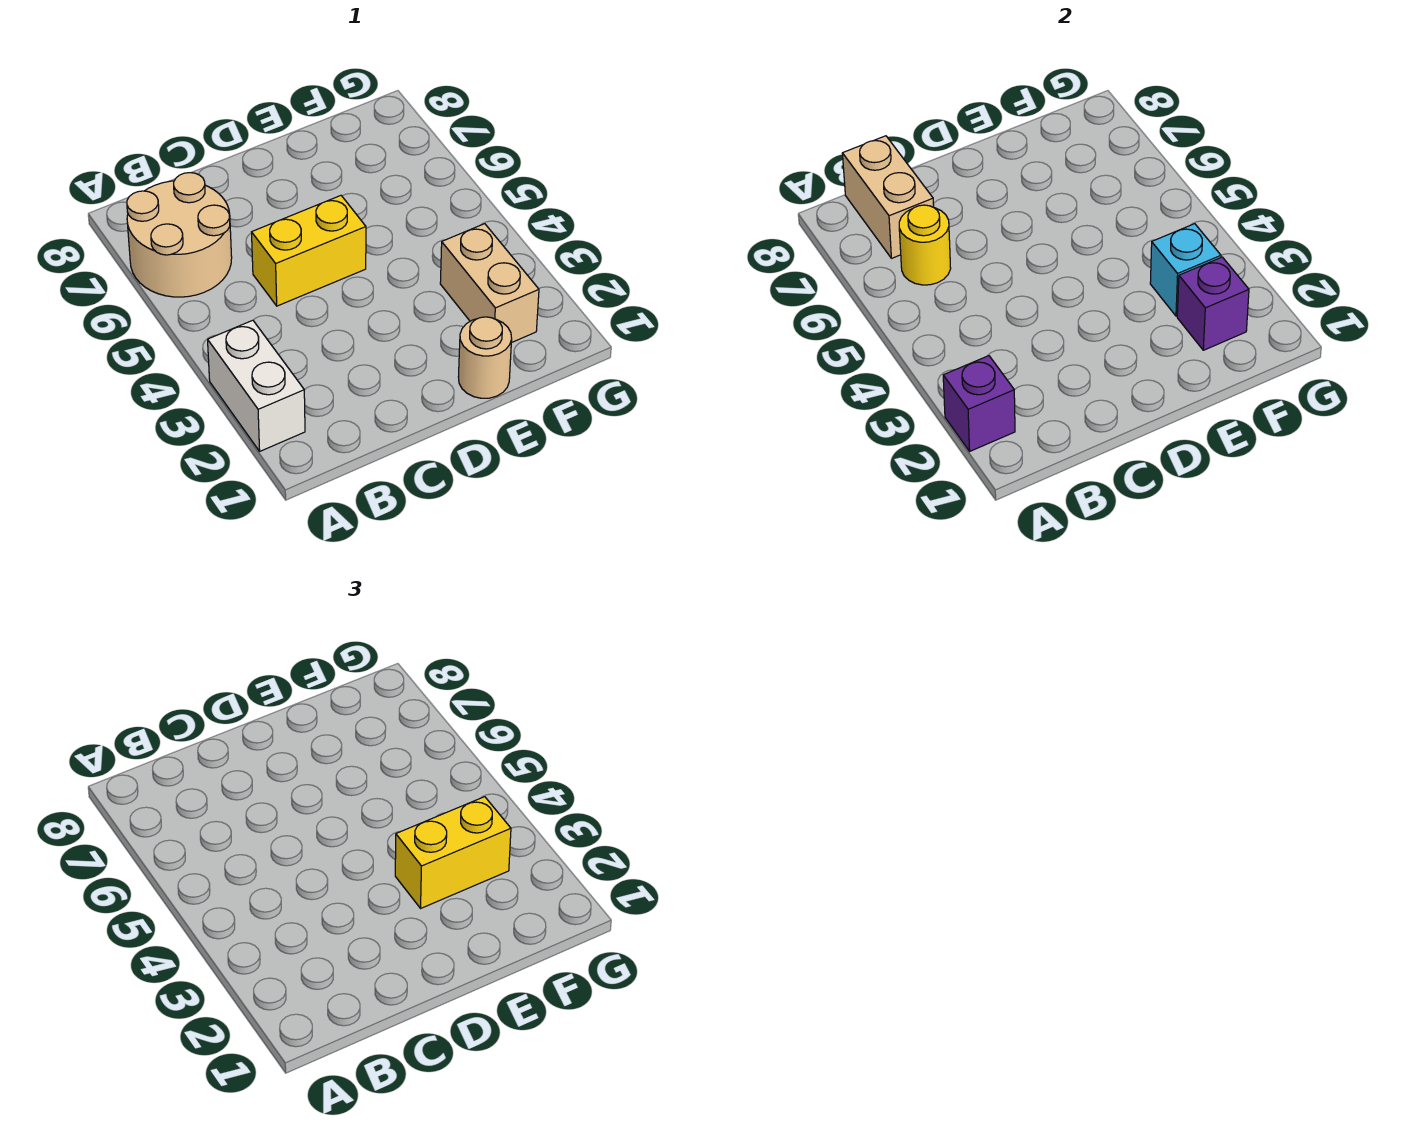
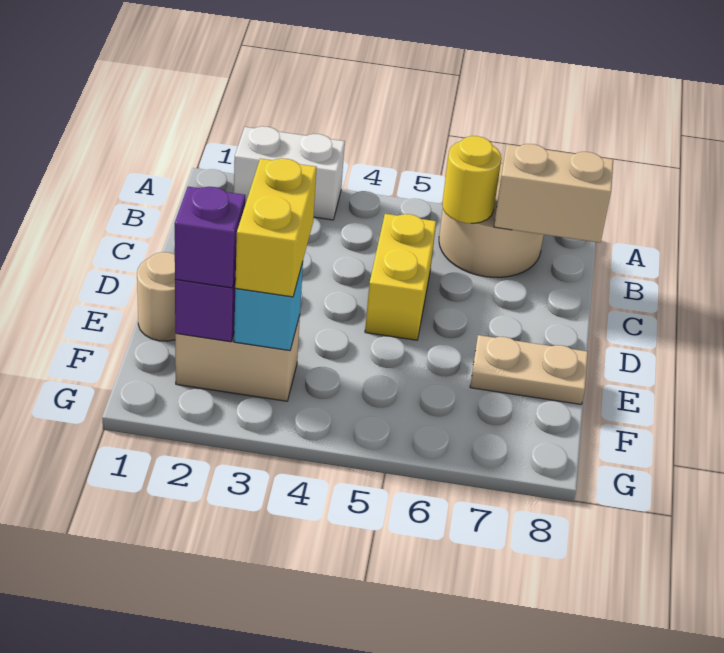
purple brick A2 level 2 -> purple brick F2 level 3
none -> tan plate E7:E8 level 1

